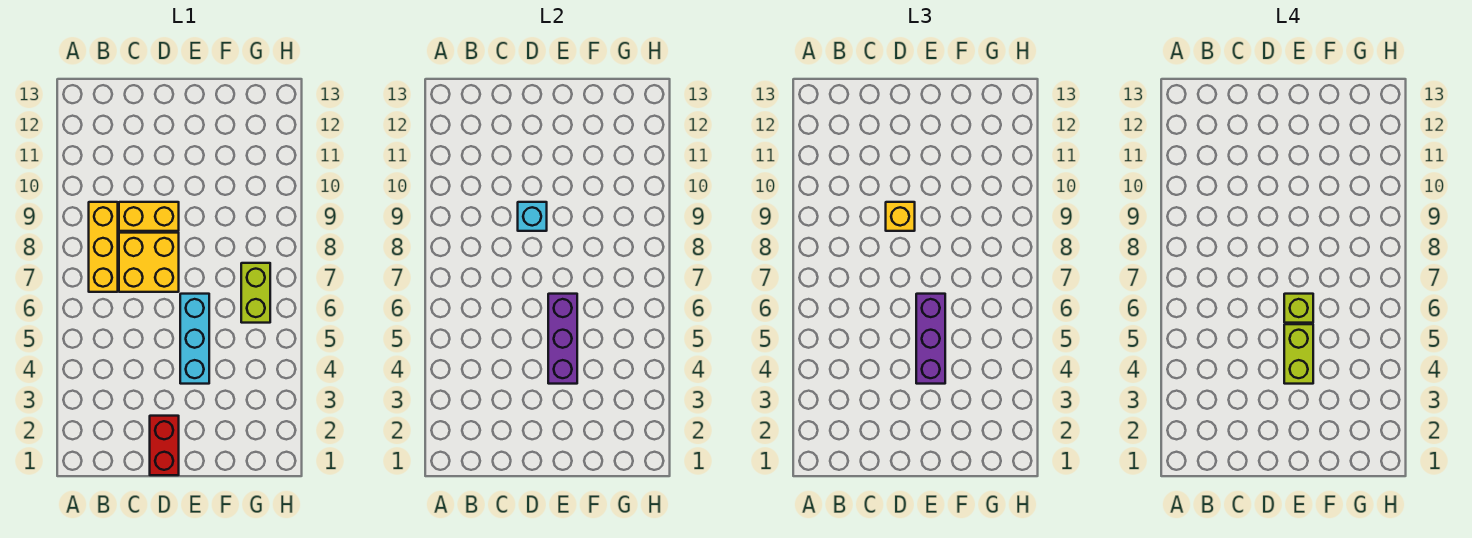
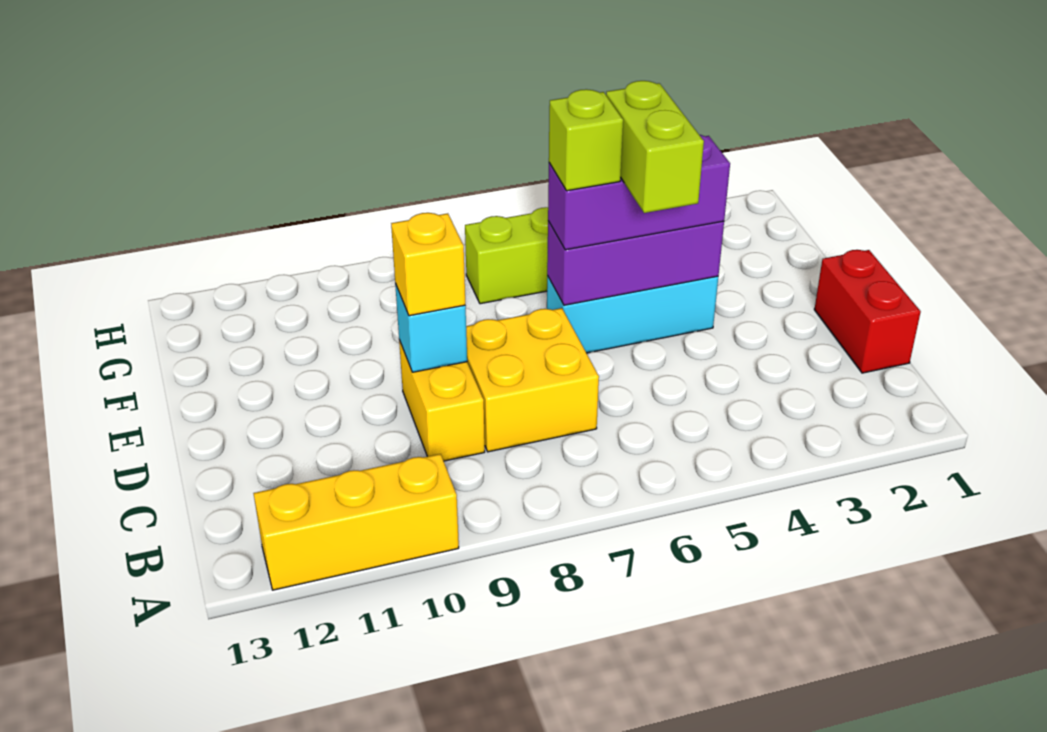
yellow brick B7:B9 level 1 -> yellow brick A10:A12 level 1
red brick D1:D2 level 1 -> red brick C1:D1 level 1
lime brick E4:E5 level 4 -> lime brick D5:E5 level 4

